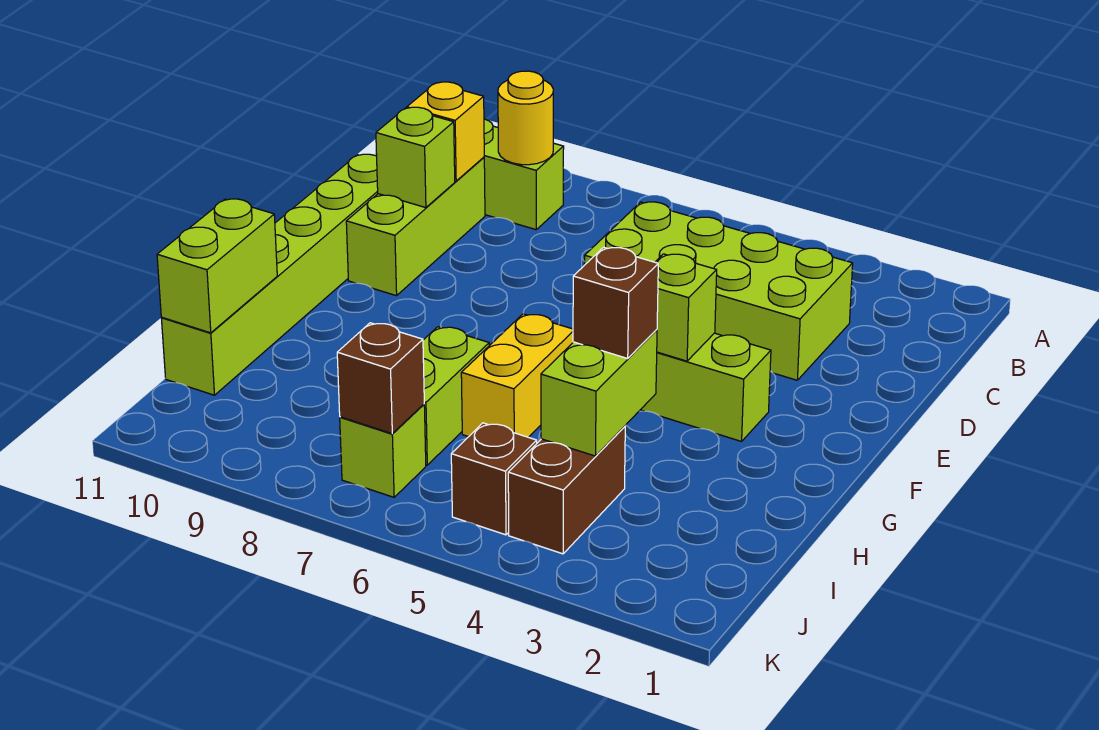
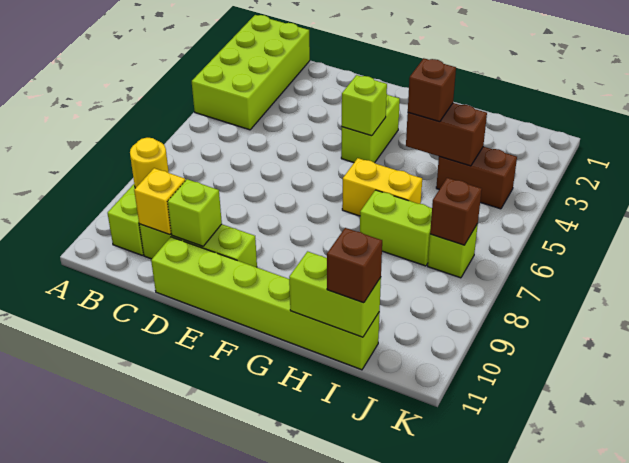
lime brick C3:D6 level 1 -> lime brick A1:B4 level 1
lime brick H4:I4 level 2 -> brown brick H4:I4 level 2
brown brick J5 level 1 -> brown brick I11 level 3

